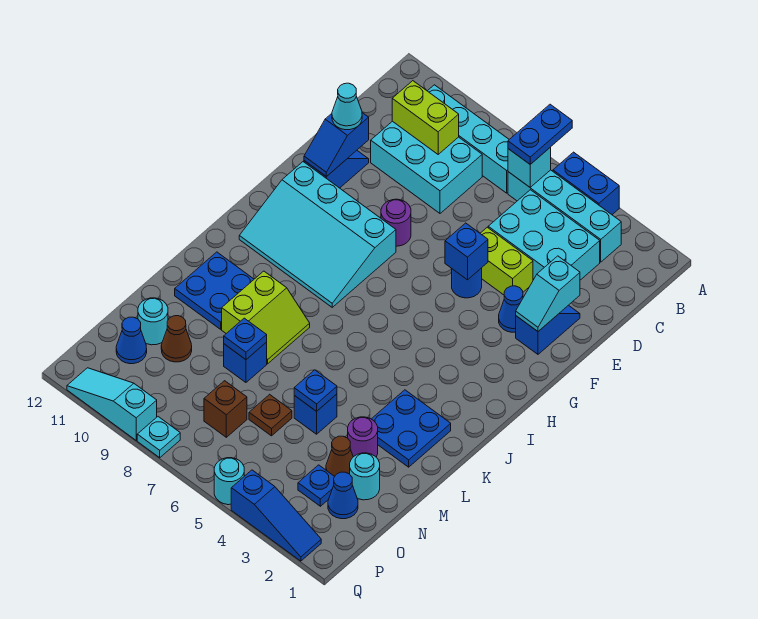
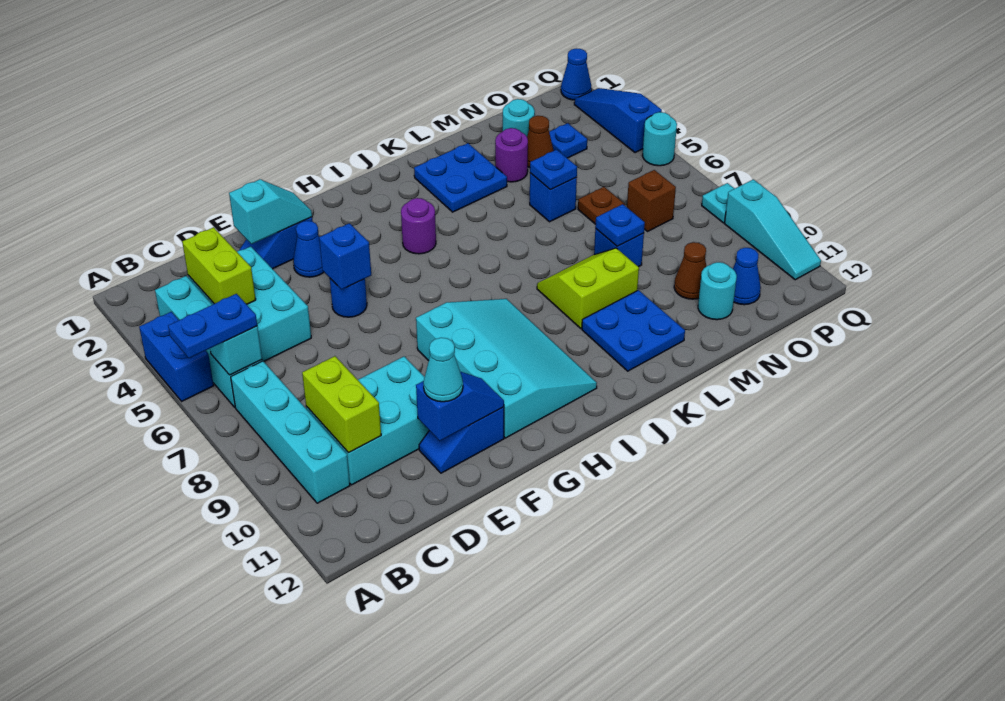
cyan brick C8:D10 level 1 -> cyan brick C9:E10 level 1
lime brick E4:E5 level 1 -> lime brick C3:C4 level 2
purple round brick F8 level 1 -> purple round brick I4 level 1
blue cone O2 level 1 -> blue cone Q1 level 1

